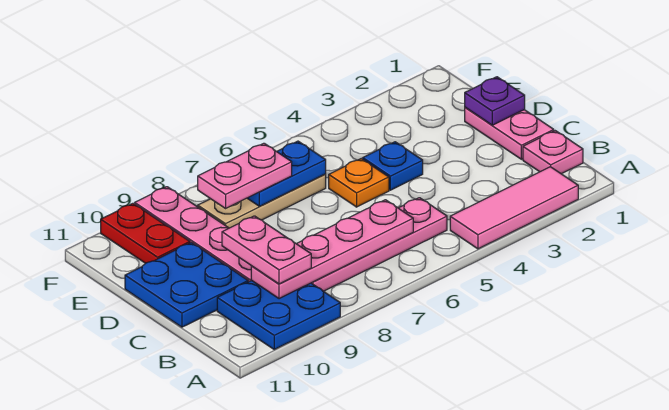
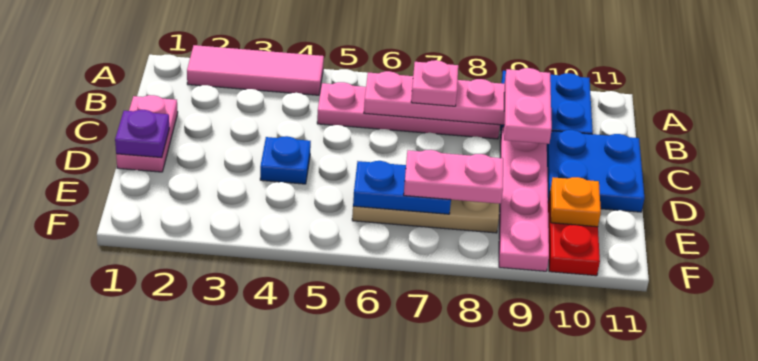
pink plate B1 level 1 -> pink plate B7 level 3
orange plate D5 level 1 -> orange plate E10 level 2

